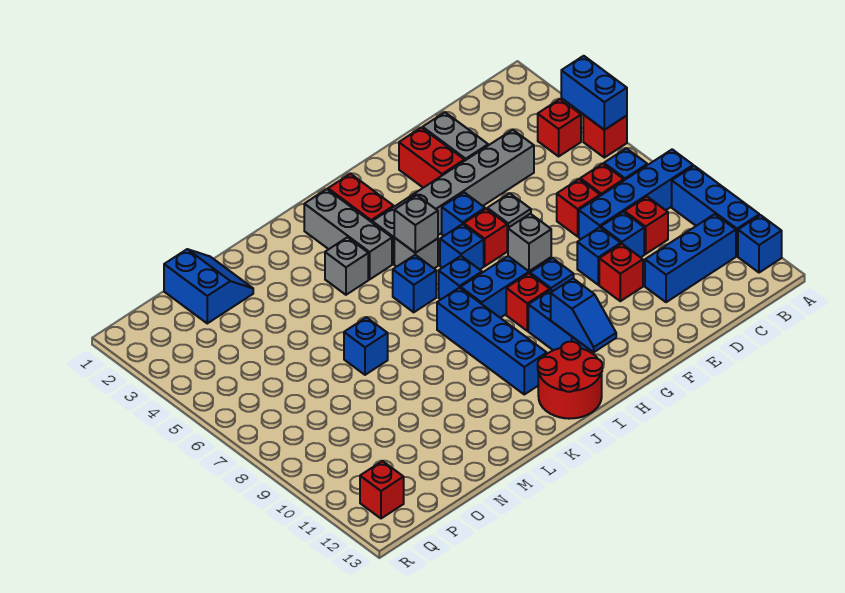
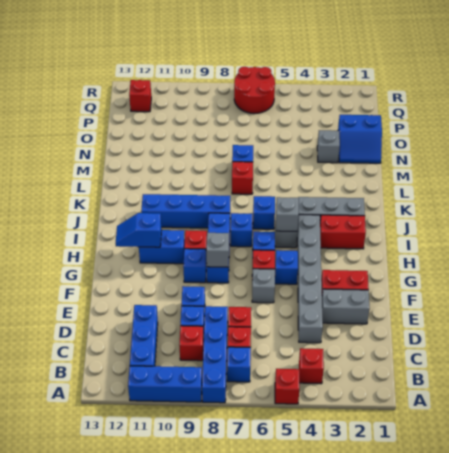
blue brick A4:A5 level 2 -> none
blue brick A12 level 1 -> none
red brick E10 level 1 -> red brick L7 level 1
red round brick I12:J13 level 1 -> red round brick Q6:R7 level 1
grey brick K4 level 1 -> grey brick N3 level 1

